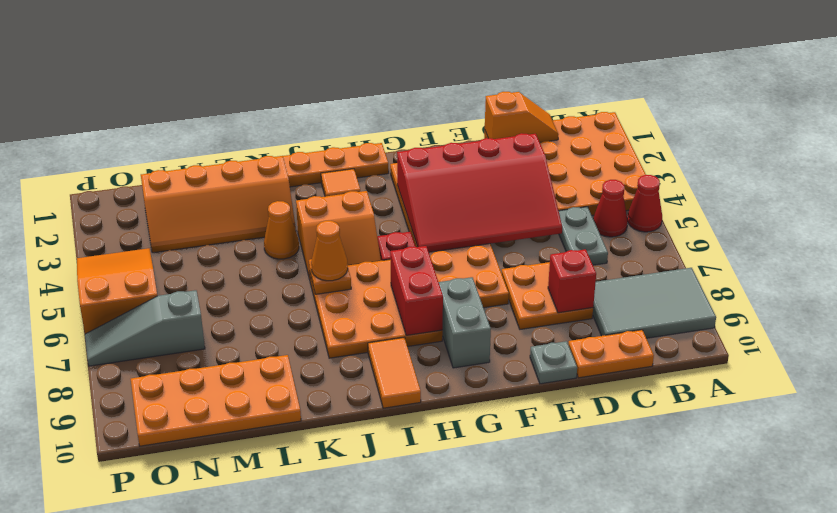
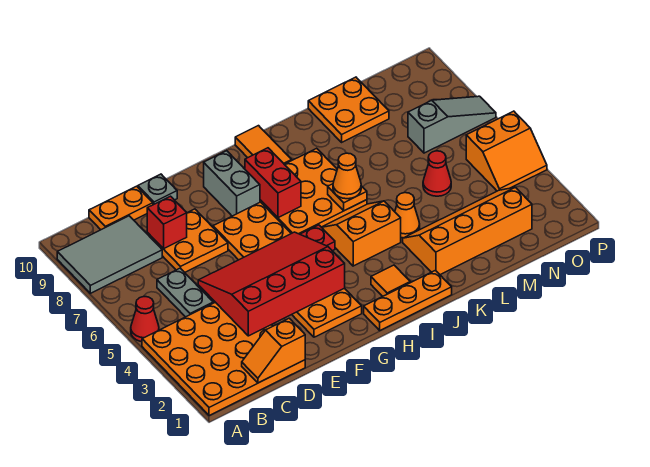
red cone B5 level 1 -> red cone M5 level 1
orange plate L9:O10 level 1 -> orange plate L9:M10 level 1
orange slope O4:P6 level 1 top 6 -> orange slope O4:P5 level 1 top 5

